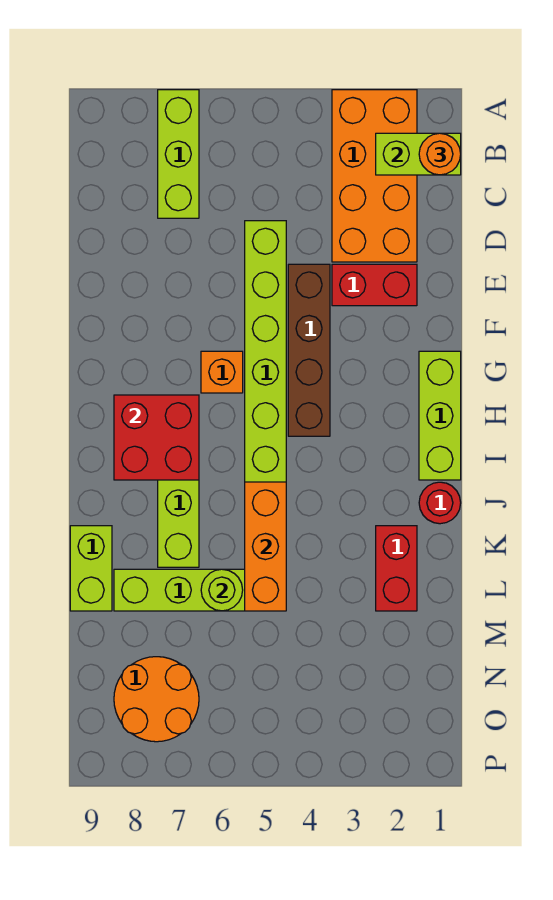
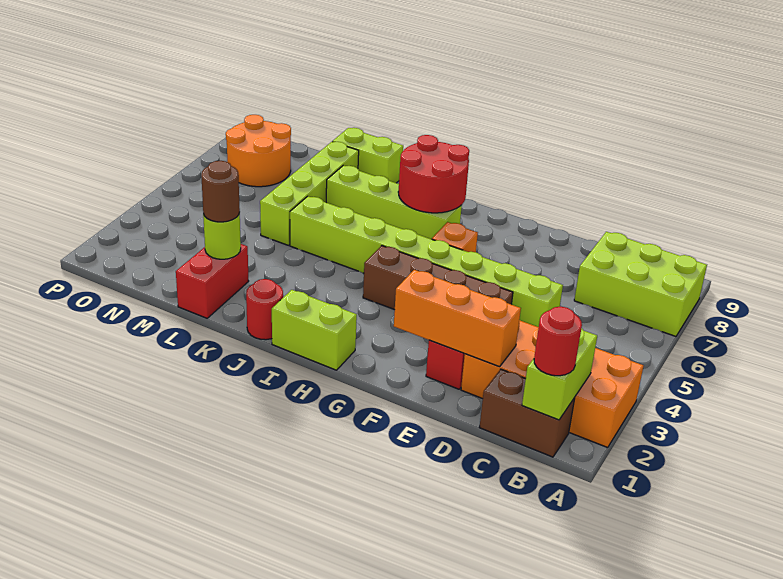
lime brick A7:C7 level 1 -> lime brick A7:C8 level 1
none -> brown brick B1:C1 level 1
orange round brick B1 level 3 -> red round brick B1 level 3
lime brick G1:I1 level 1 -> lime brick H1:I1 level 1
red brick H7:I8 level 2 -> red round brick H7:I8 level 2
orange brick J5:L5 level 2 -> orange brick D2:F2 level 2
red brick K2:L2 level 1 -> red brick L1:L2 level 1
none -> brown round brick L2 level 3
lime round brick L6 level 2 -> lime round brick L2 level 2

